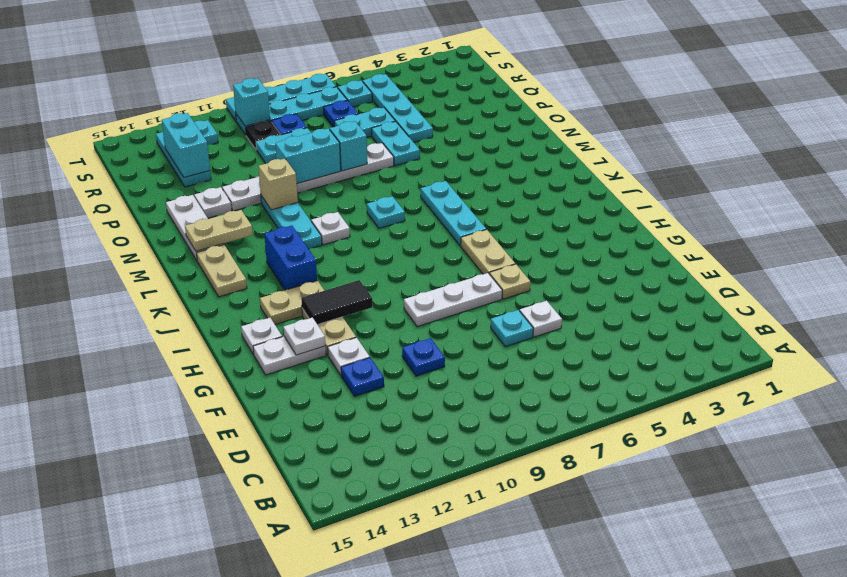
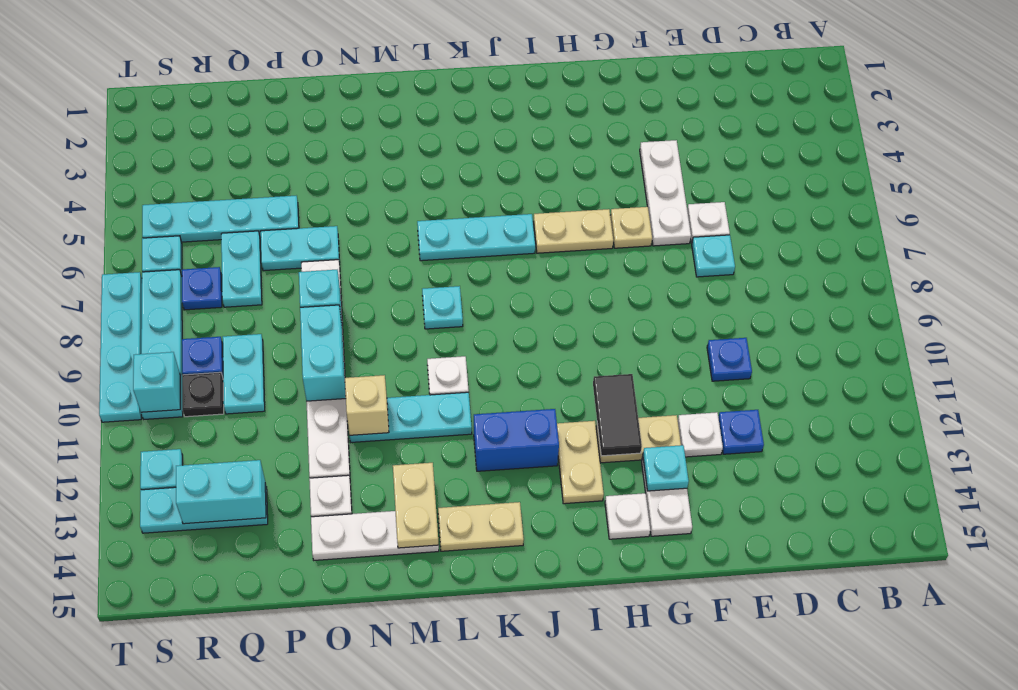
white plate G7:G9 level 1 -> white plate F4:F6 level 1
white plate G13 level 2 -> cyan plate G13 level 2

